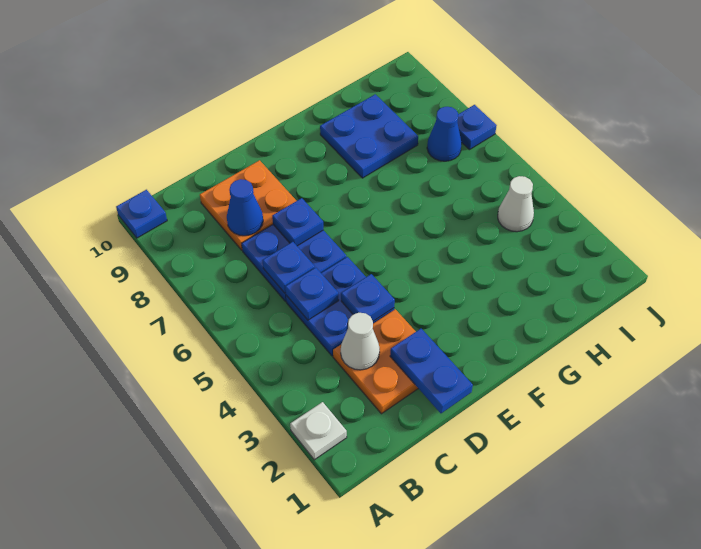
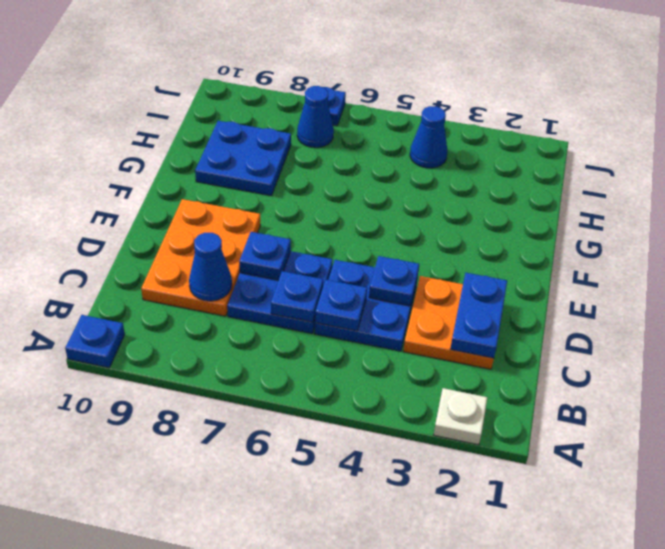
white cone C3 level 2 -> none
orange plate C8:D9 level 1 -> orange plate C8:E9 level 1
blue plate D1:D2 level 2 -> blue plate C2:D2 level 2
white cone I4 level 1 -> blue cone I4 level 1

